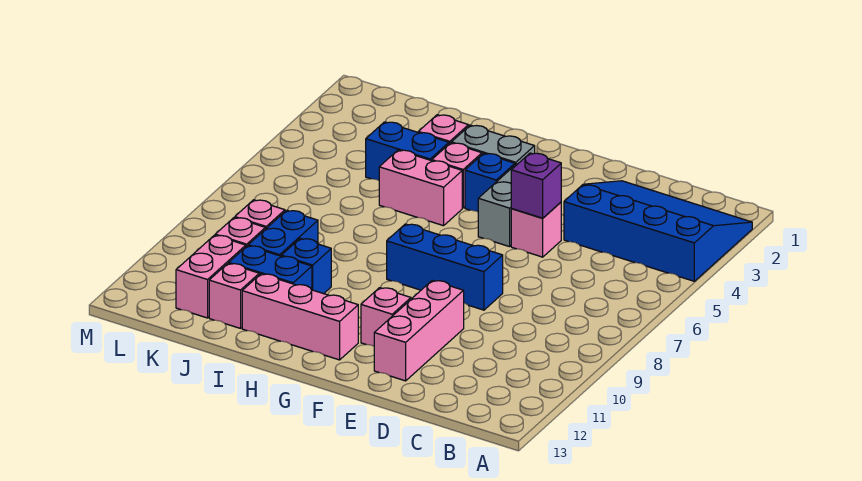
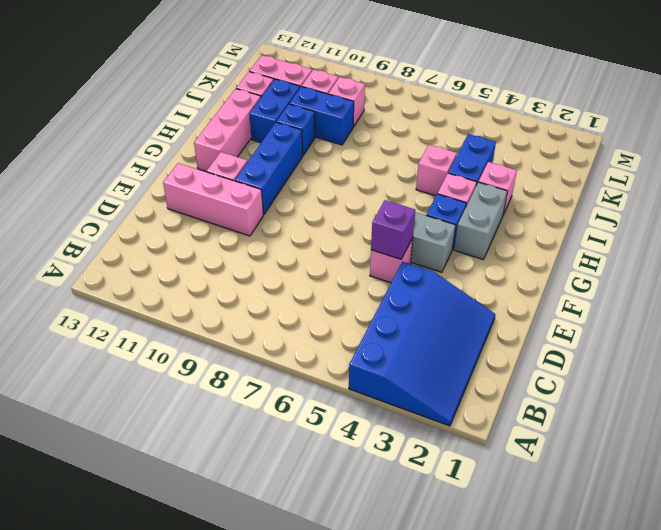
blue brick E8:G8 level 1 -> blue brick F10:H10 level 1
pink brick H5:I5 level 1 -> pink brick I5 level 1

